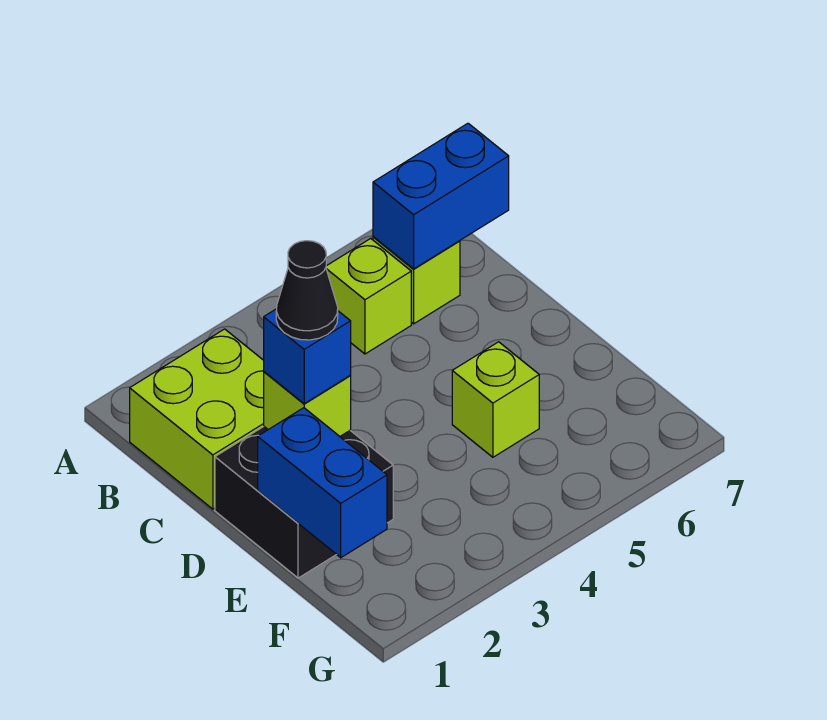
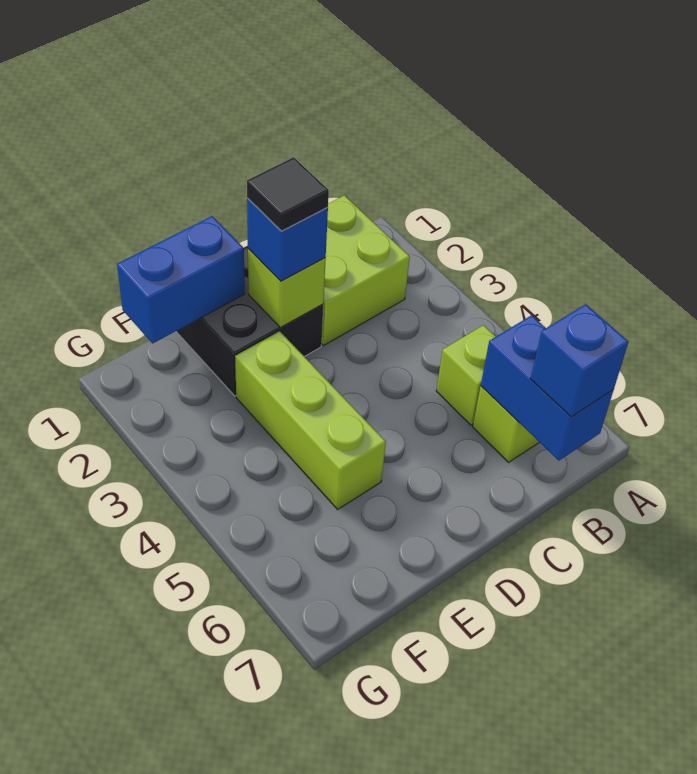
none -> blue brick B7 level 3
black cone D2 level 4 -> black tile D2 level 4
lime brick E5 level 1 -> lime brick E3:E5 level 1

